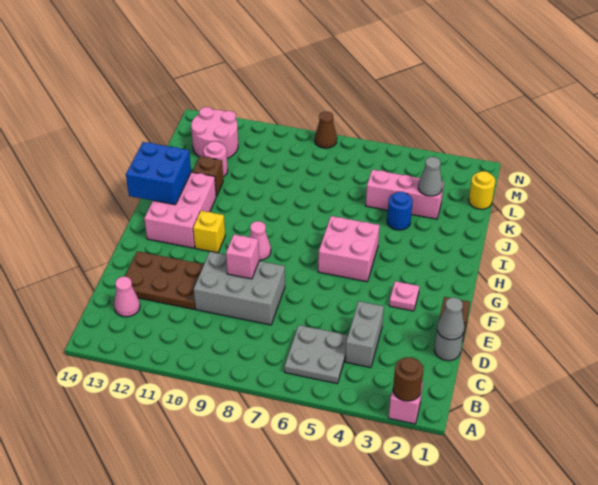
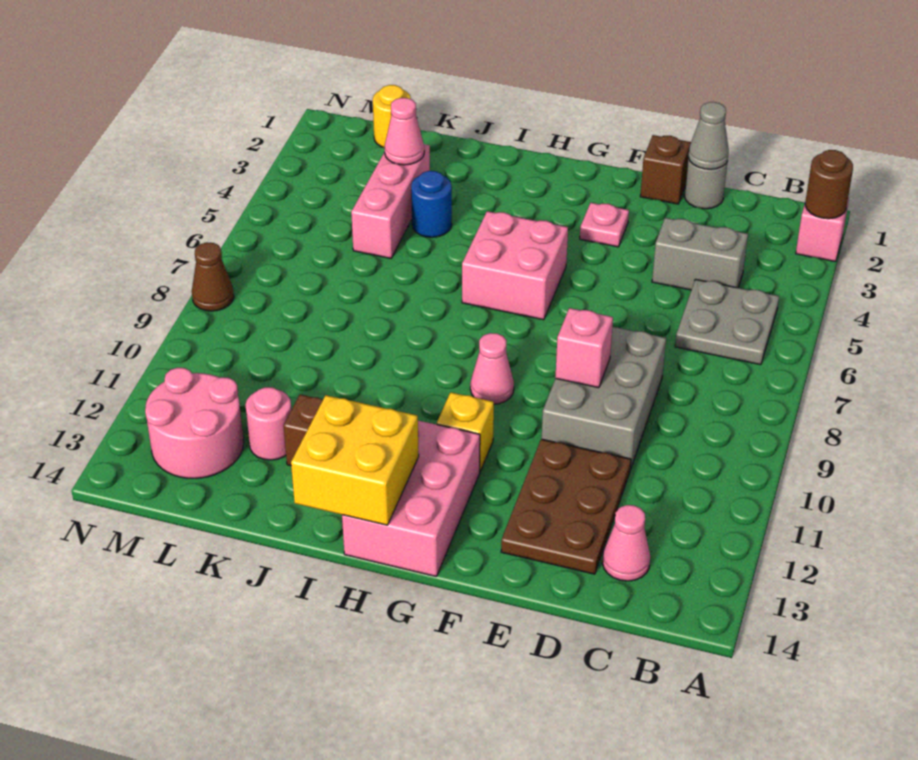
pink brick G12:I13 level 1 -> pink brick G12:H14 level 1
blue brick H13:I14 level 2 -> yellow brick H13:I14 level 2
grey cone K3 level 2 -> pink cone K3 level 2

